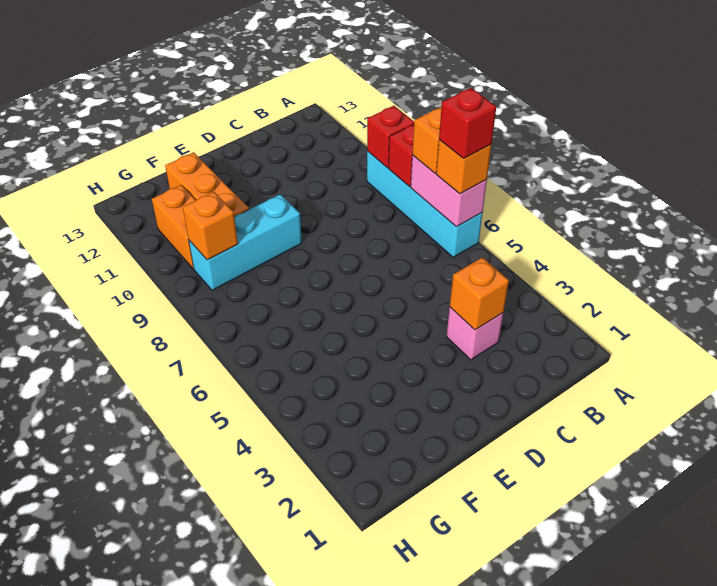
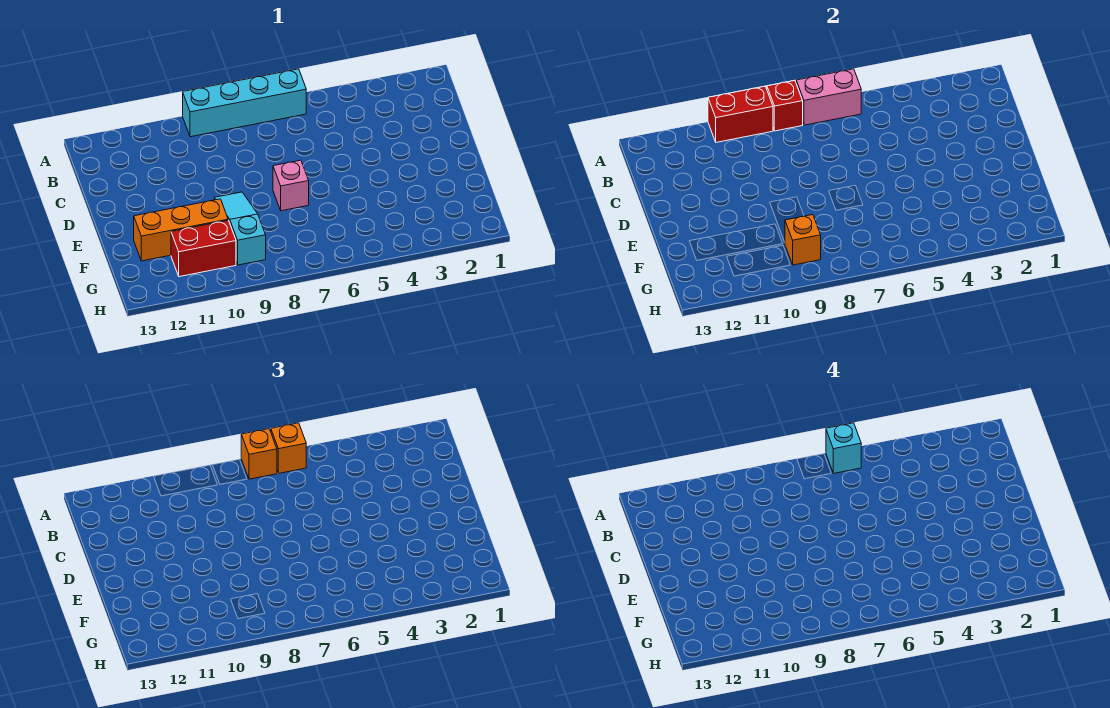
red brick A6 level 4 -> cyan brick A6 level 4
red brick A9 level 2 -> red brick A9:A10 level 2
pink brick C3 level 1 -> pink brick E7 level 1
orange brick C3 level 2 -> none
cyan brick E9:G9 level 1 -> cyan slope E9:G9 level 1 top G
orange brick G10:G11 level 1 -> red brick G10:G11 level 1

